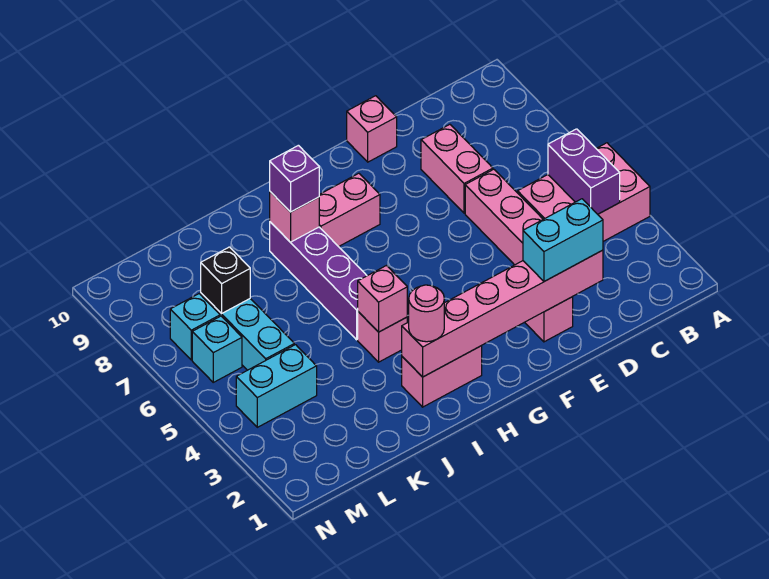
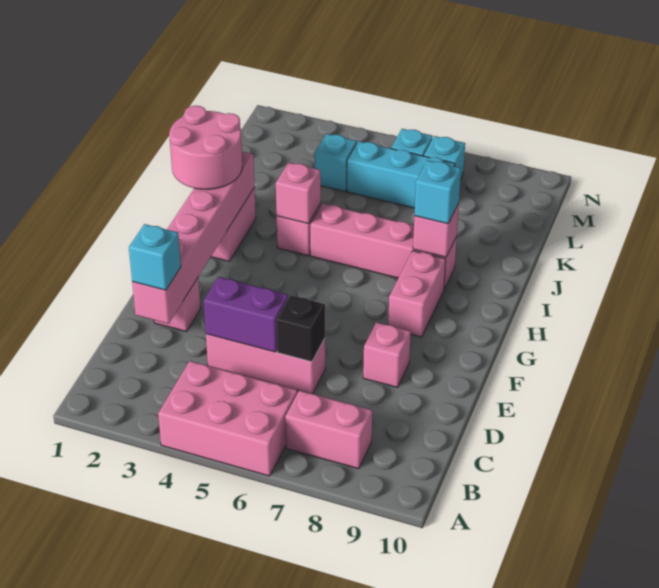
pink brick A4:C5 level 1 -> pink brick A4:B6 level 1
purple brick B4:B5 level 2 -> purple brick D4:D5 level 2
cyan brick D2:E2 level 3 -> cyan brick D2 level 3
pink brick D7:D8 level 1 -> pink brick B7:B8 level 1
pink brick E10 level 1 -> pink brick E8 level 1
pink round brick I2 level 3 -> pink round brick H1:I2 level 3
purple brick I5:I8 level 1 -> pink brick I5:I8 level 1
purple brick I8 level 3 -> cyan brick I8 level 3
cyan brick L4:M4 level 1 -> cyan brick L4 level 1
black brick L7 level 2 -> black brick D6 level 2

